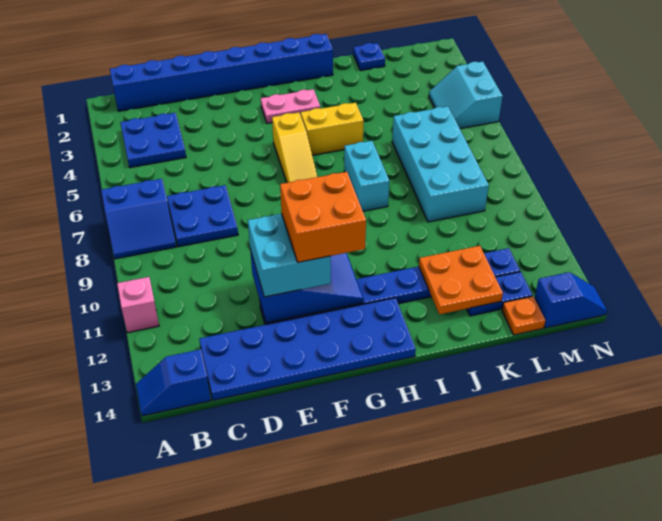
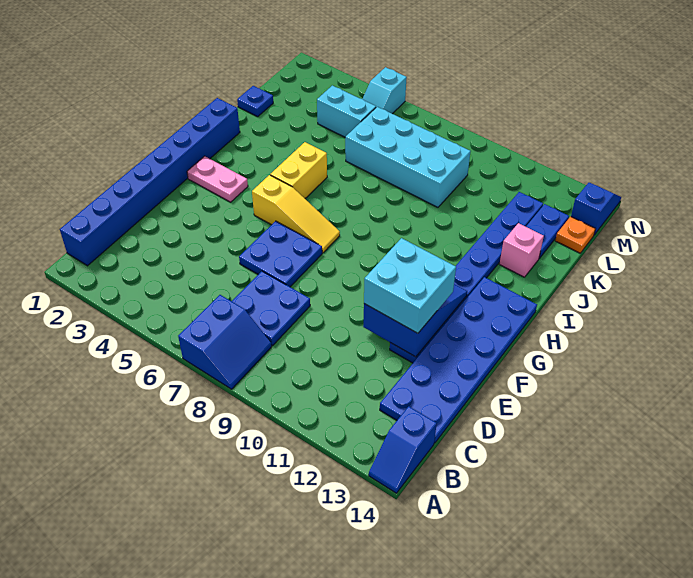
pink brick A11 level 1 -> pink brick J13 level 1
blue plate B3:C4 level 1 -> blue plate E6:F7 level 1
orange brick F11:G12 level 4 -> none
pink plate G3:H3 level 1 -> pink plate G2:G3 level 1
cyan brick I7:I8 level 1 -> cyan brick L4:L5 level 1
orange plate J12:K13 level 2 -> none
cyan slope M4:N5 level 1 top N -> cyan slope M5:N5 level 1 top N

